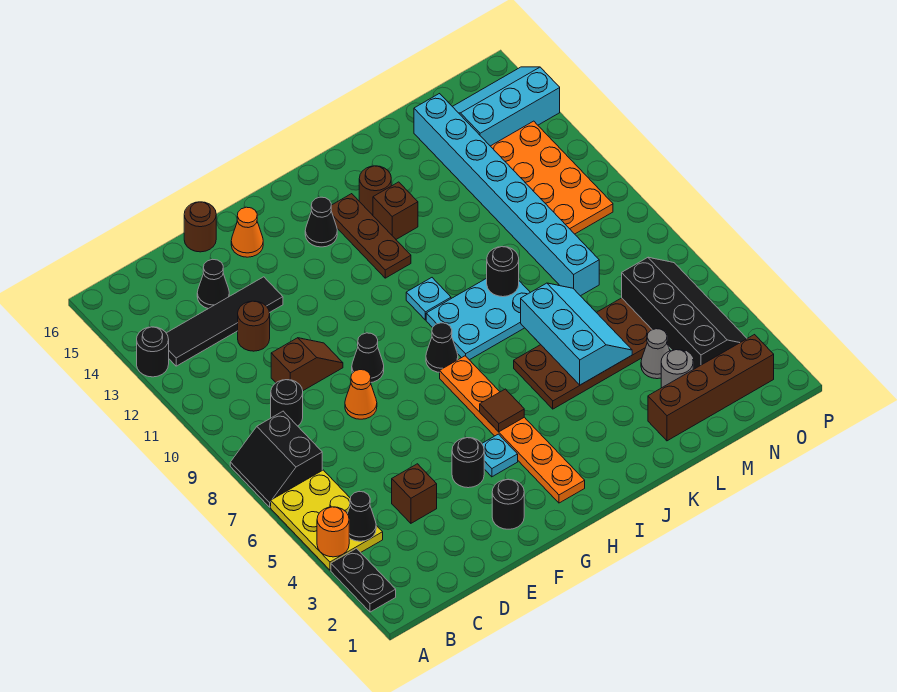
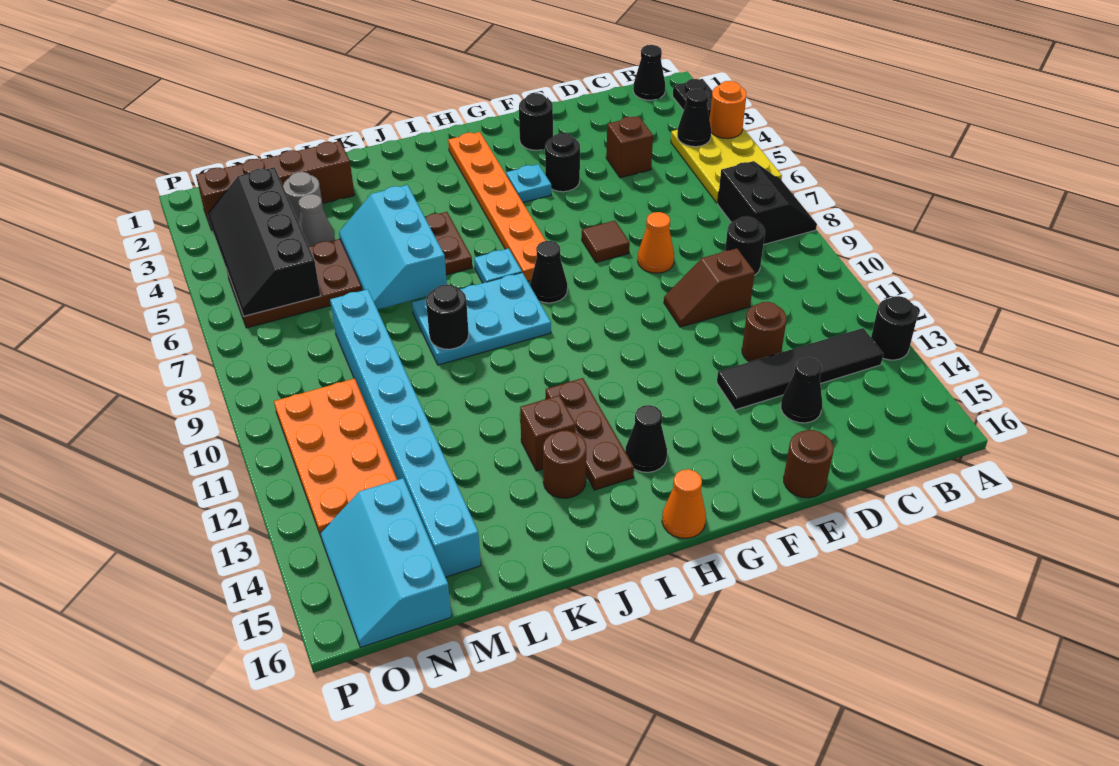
black cone F9 level 1 -> black cone B1 level 1
orange cone F15 level 1 -> orange cone H16 level 1
brown tile H5 level 2 -> brown tile F7 level 1
cyan plate I10 level 1 -> cyan plate I7 level 1
cyan slope N14:P15 level 1 top 14 -> cyan slope N14:O16 level 1 top N

